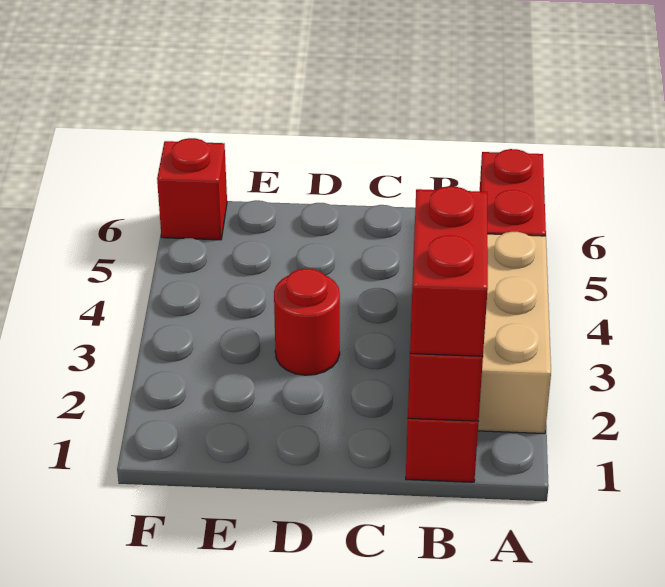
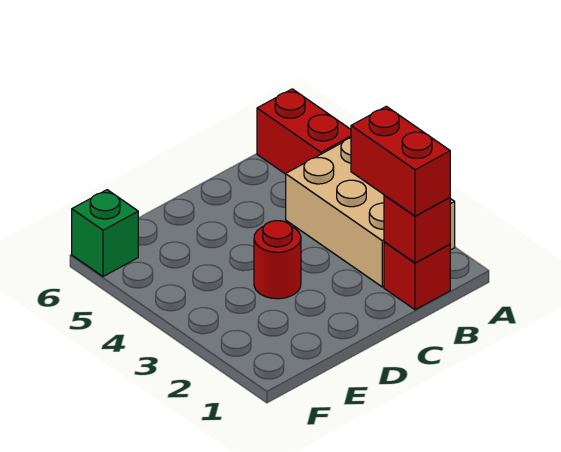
red brick F6 level 1 -> green brick F6 level 1

